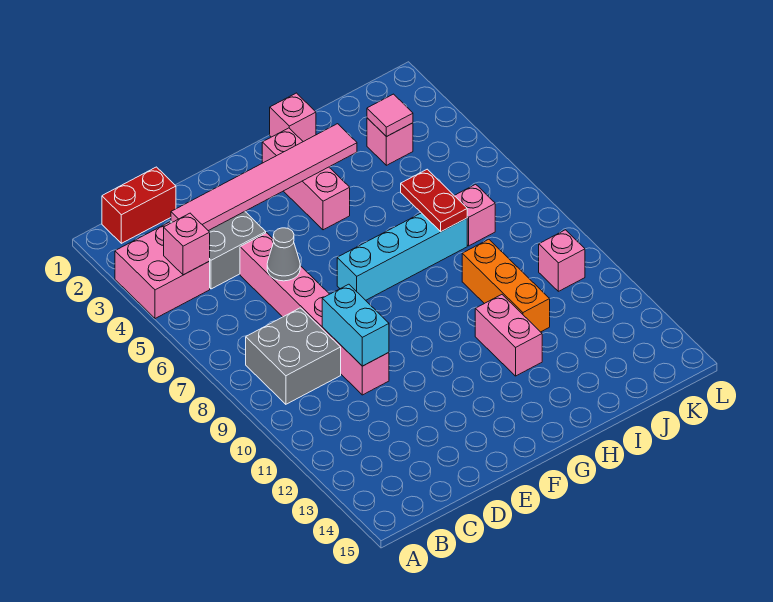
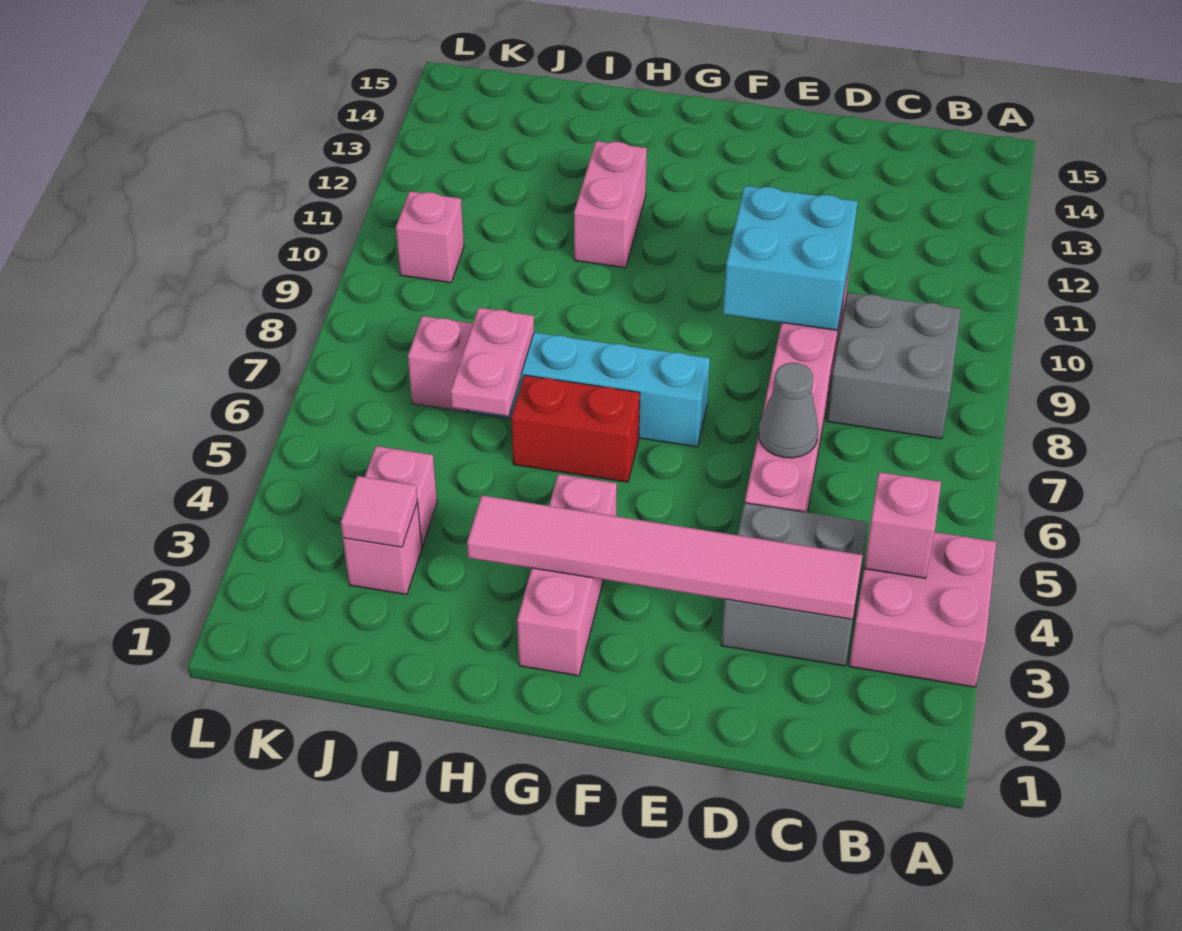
red brick B1:C1 level 1 -> red brick G6:H6 level 1
cyan brick D9:D10 level 2 -> cyan brick D9:E10 level 2
pink brick H1 level 1 -> pink brick J4 level 1
red plate I6:I7 level 2 -> pink plate I6:I7 level 2
orange brick I9:I11 level 1 -> none

